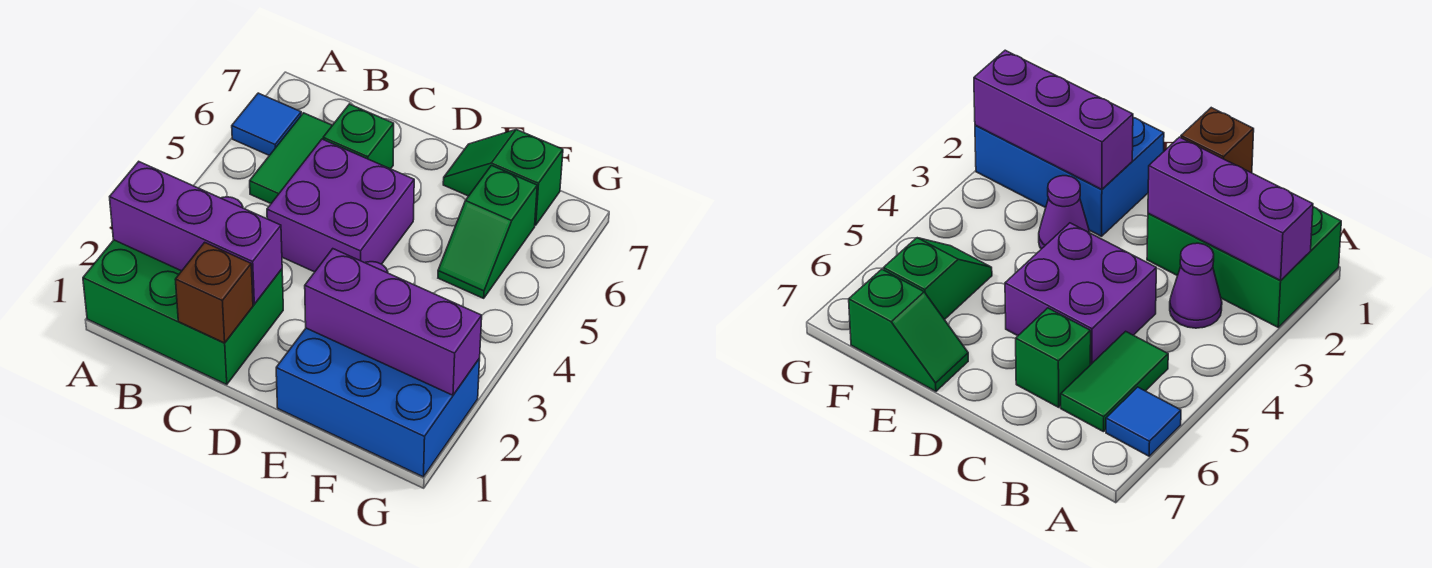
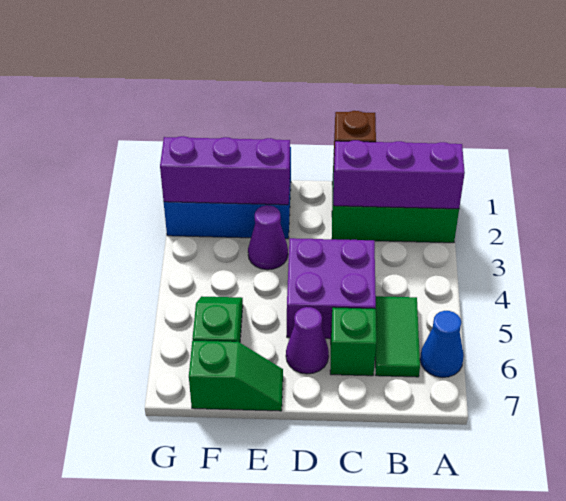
blue tile A6 level 1 -> blue cone A6 level 1
purple cone B3 level 1 -> purple cone D6 level 1

